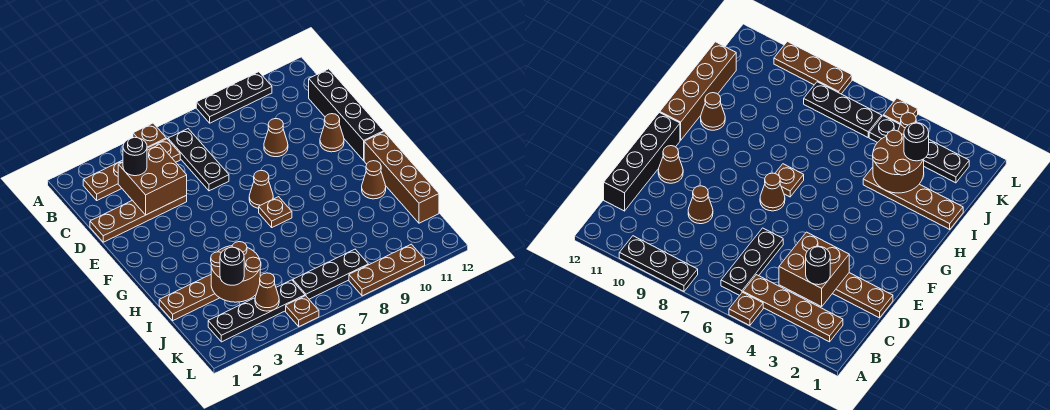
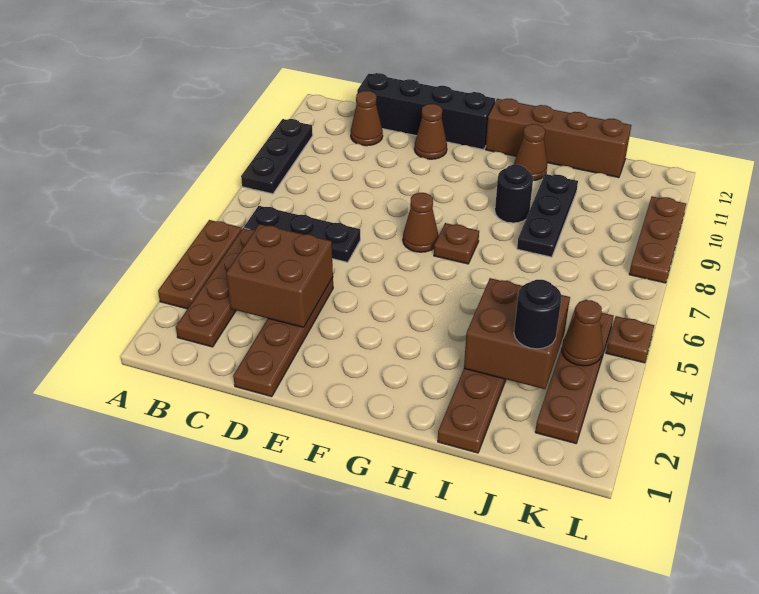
brown plate A5 level 1 -> brown plate A3:A5 level 1
black round brick C3 level 3 -> black round brick H9 level 1
brown cone D9 level 1 -> brown cone C11 level 1
brown round brick I3:J4 level 2 -> brown brick I3:J4 level 2
black plate K2:K5 level 1 -> brown plate K2:K5 level 1
black plate K6:K8 level 1 -> black plate I8:I10 level 1

